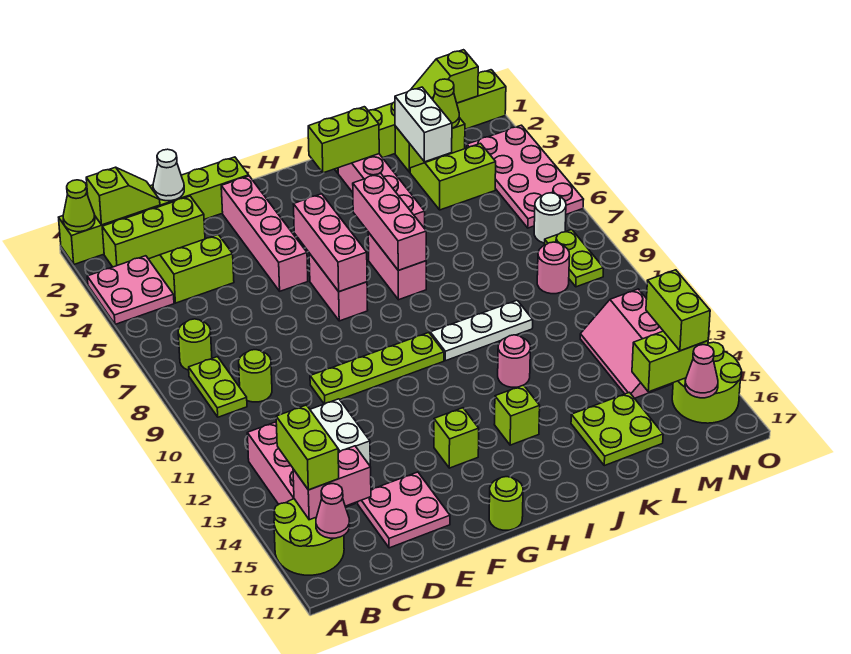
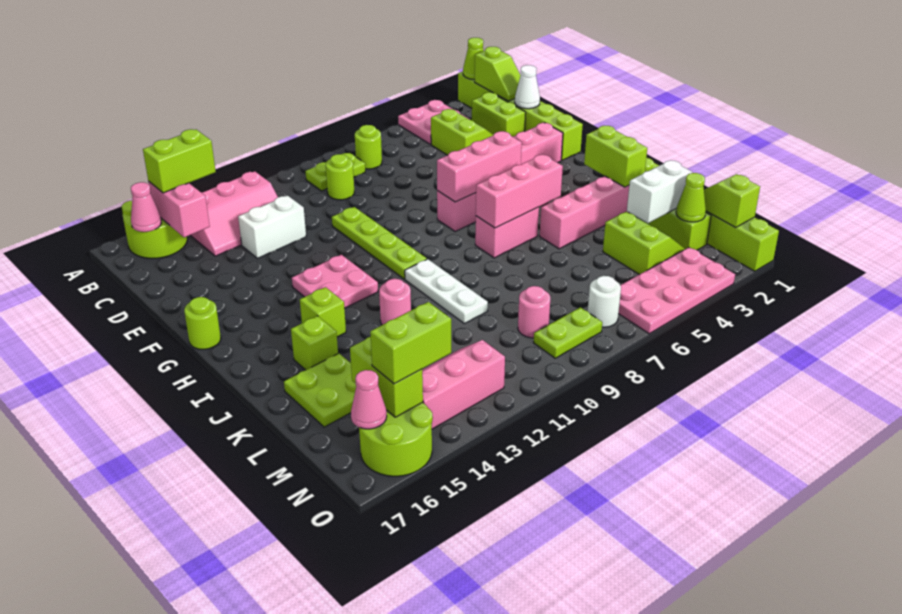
lime brick B2:D2 level 1 -> lime brick C2:D2 level 1
pink plate D15:E16 level 1 -> pink plate G12:H13 level 1
lime brick G14 level 1 -> lime brick J15 level 1

